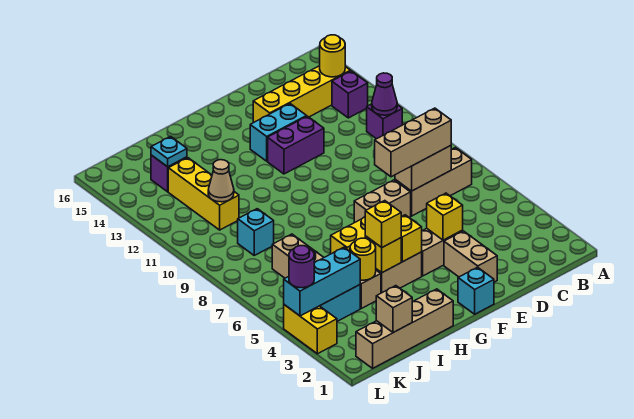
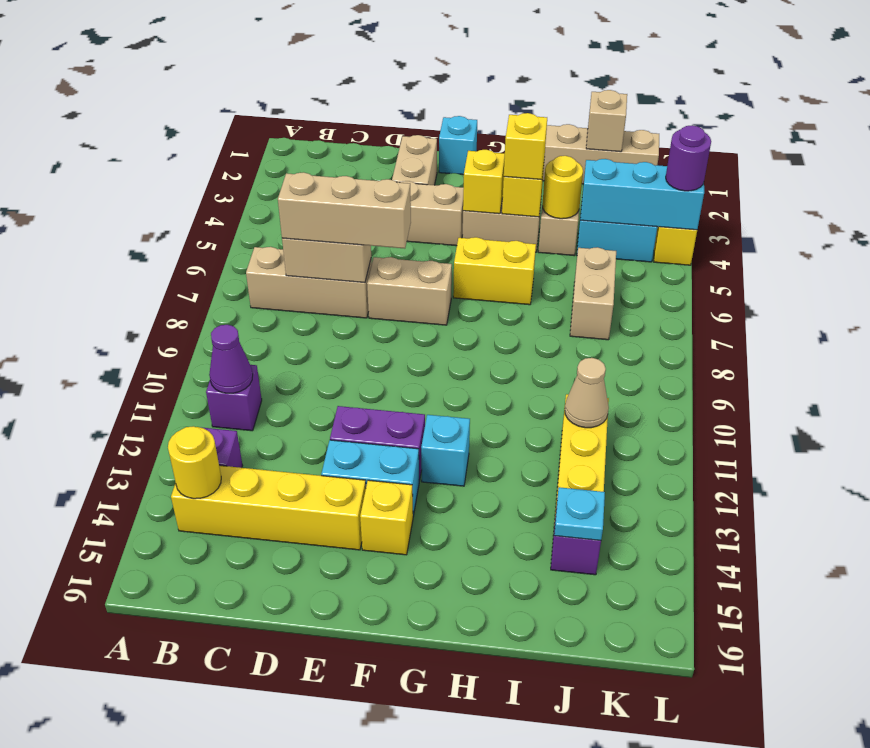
yellow brick E4 level 2 -> yellow brick F14 level 1
cyan brick J9 level 1 -> cyan brick G12 level 1

